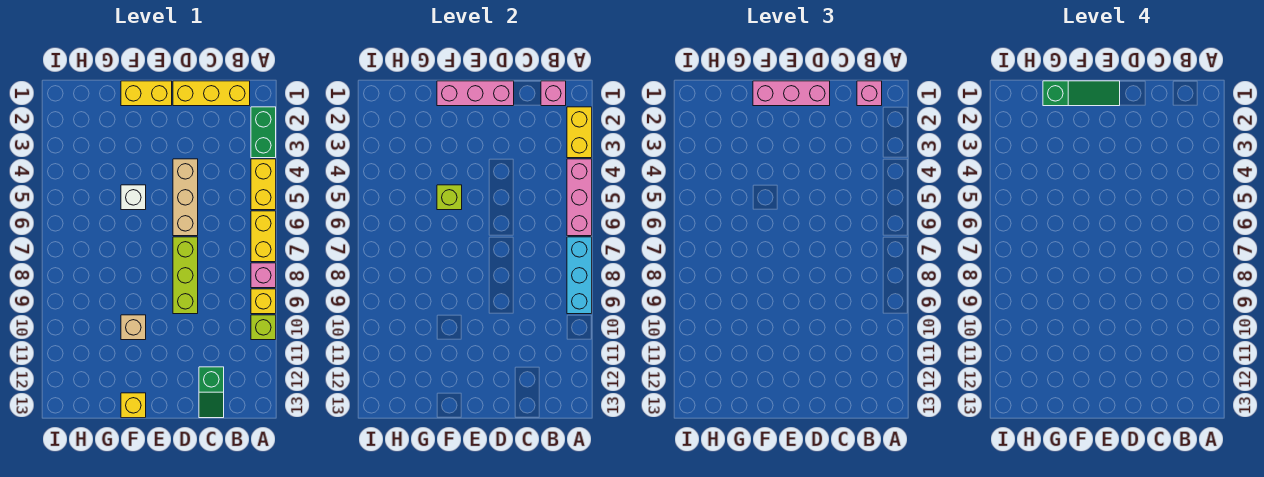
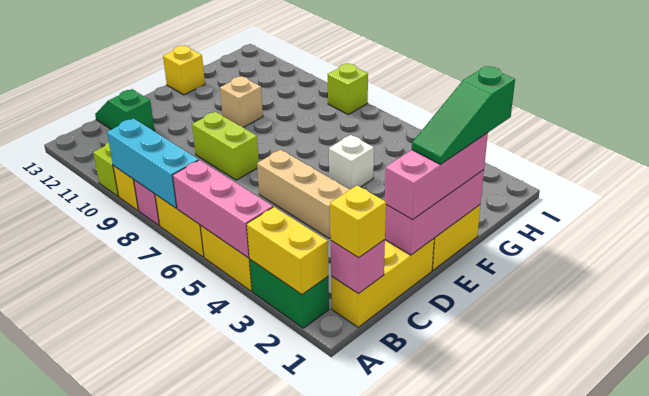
pink brick B1 level 3 -> yellow brick B1 level 3
lime brick D7:D9 level 1 -> lime brick D8:D9 level 1
lime brick F5 level 2 -> lime brick I8 level 1

